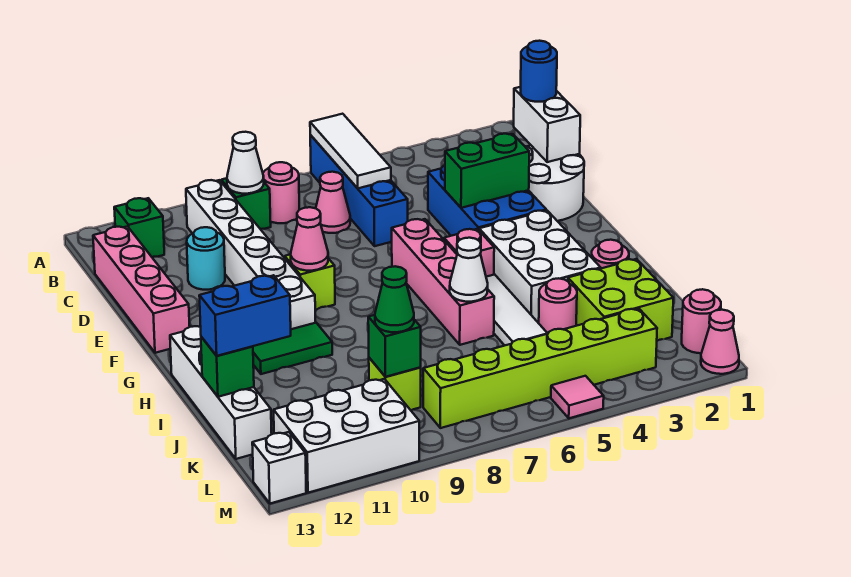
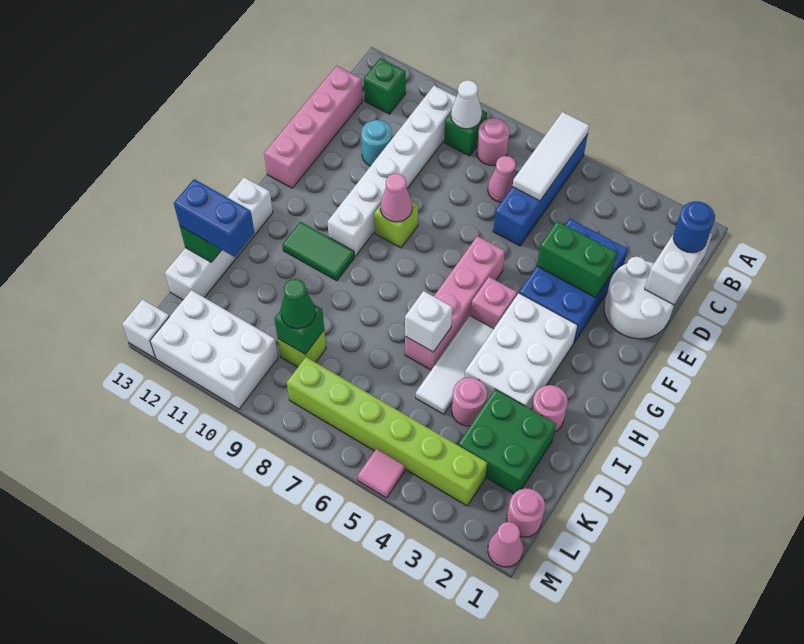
white cone I6 level 2 -> white brick I6 level 2
lime brick J2:K3 level 1 -> green brick J2:K3 level 1

